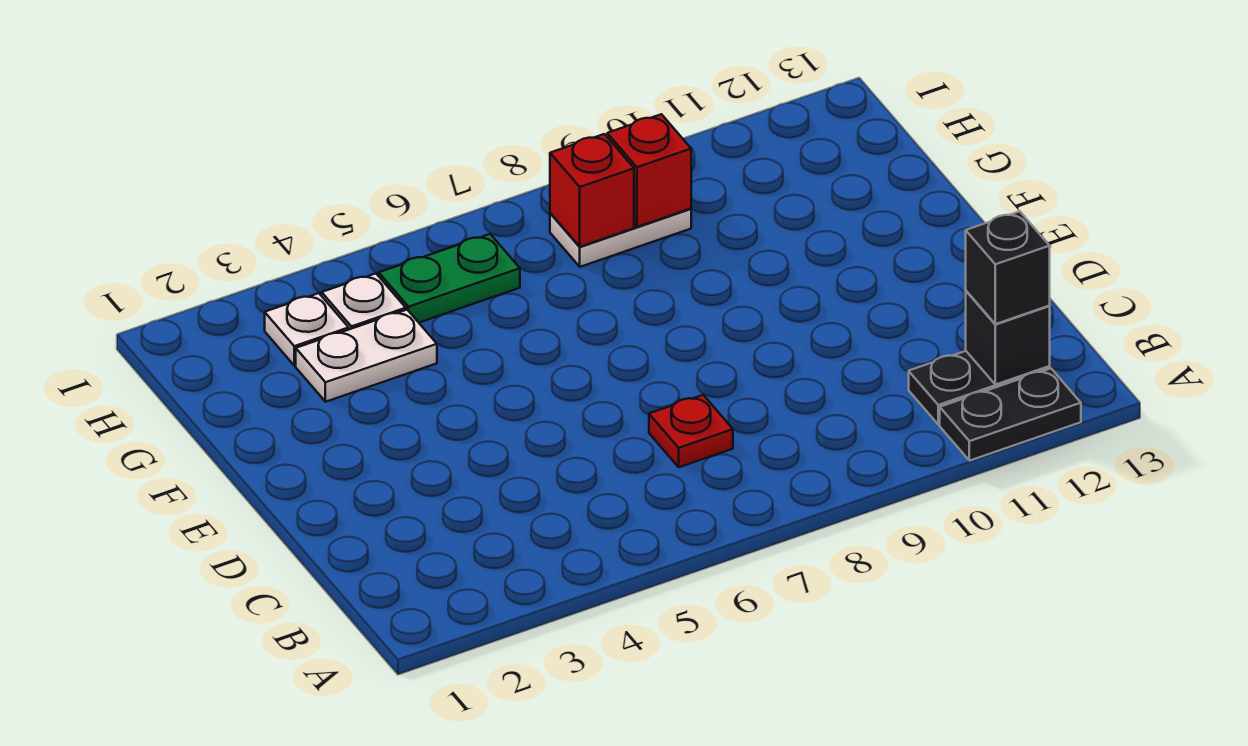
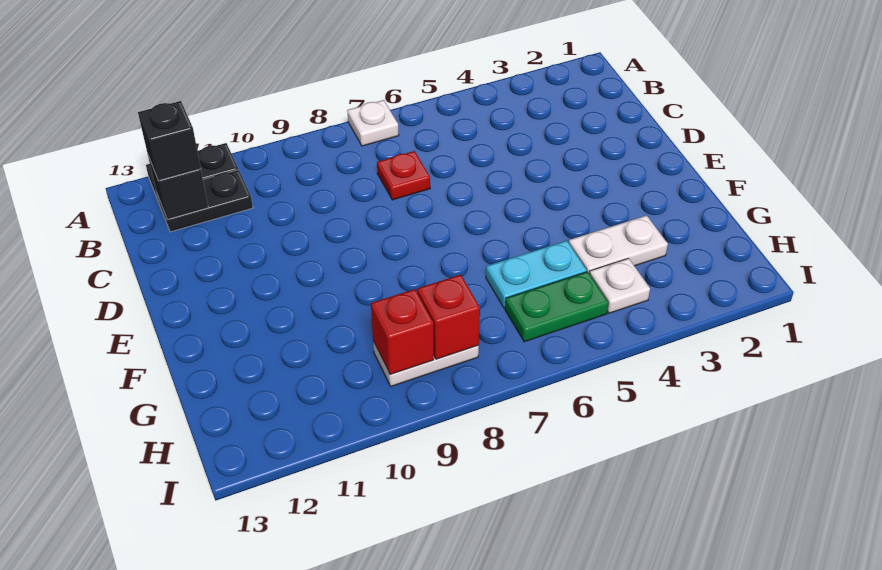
none -> cyan plate G5:G6 level 1
white plate H3 level 1 -> white plate A7 level 1

